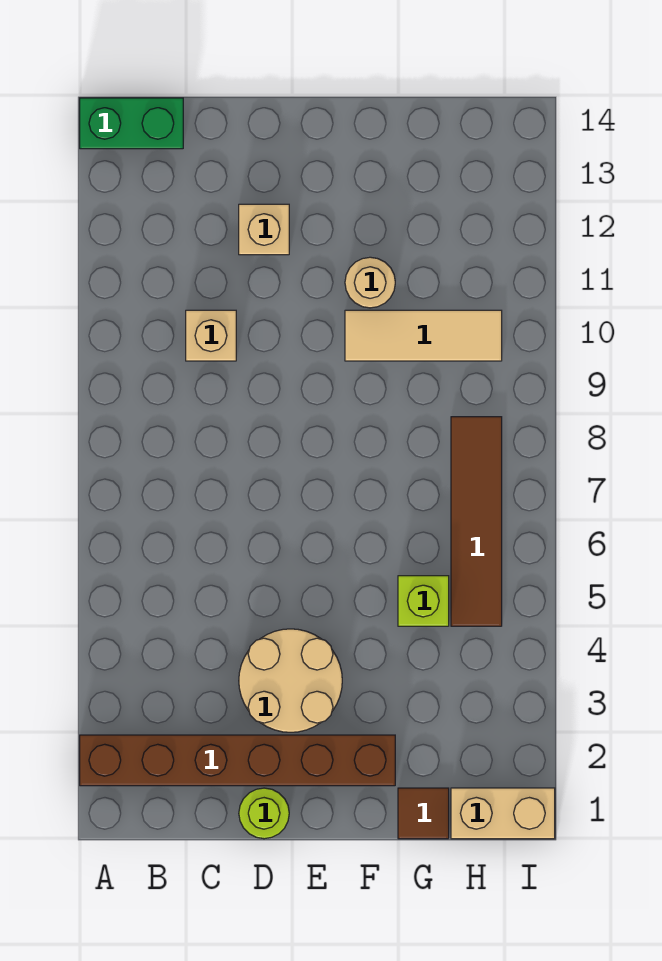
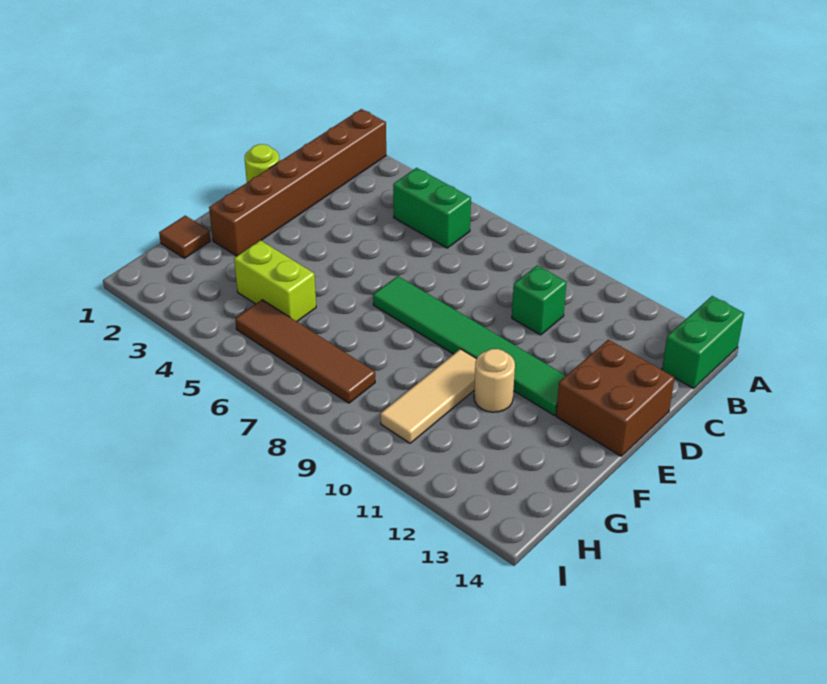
none -> green brick B5:B6 level 1
tan brick C10 level 1 -> green brick C10 level 1
tan round brick D3:E4 level 1 -> none
tan brick D12 level 1 -> none
none -> brown brick D13:E14 level 1
none -> green tile E7:E12 level 1
lime brick G5 level 1 -> lime brick G4:G5 level 1
tan brick H1:I1 level 1 -> none

